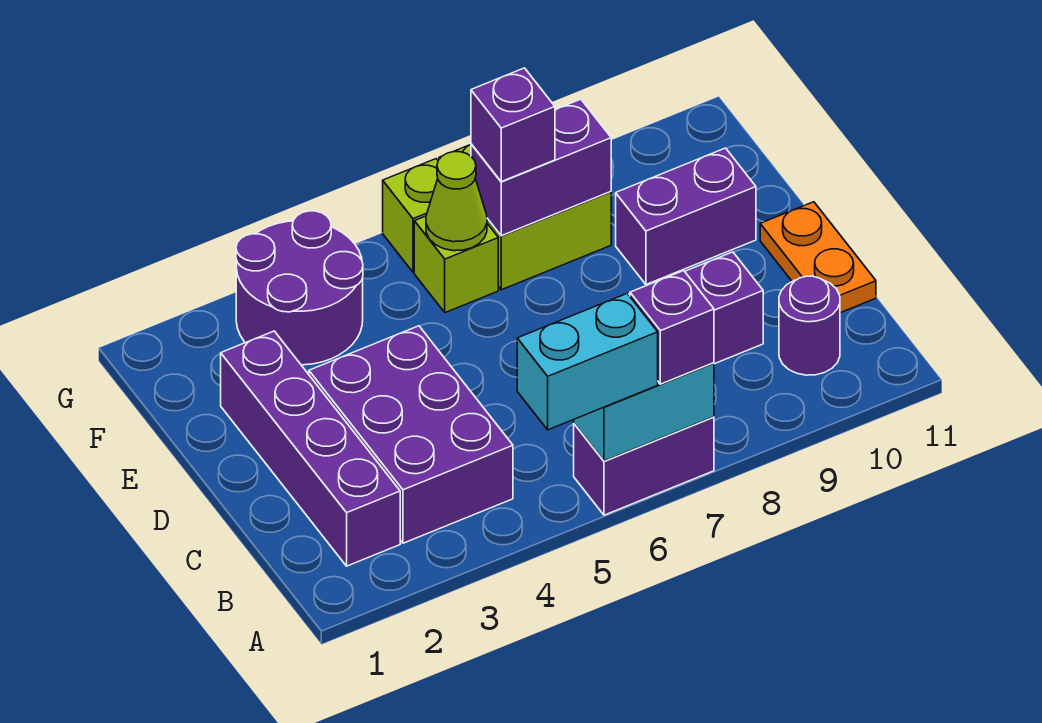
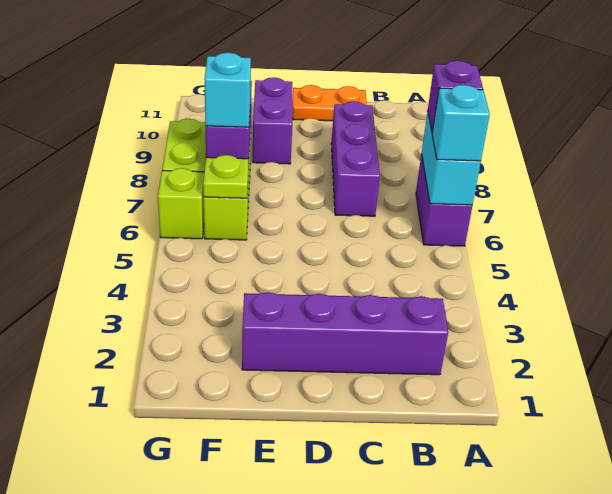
cyan brick A5:A6 level 3 -> cyan brick A6 level 3
purple brick B3:D4 level 1 -> none
purple round brick B10 level 1 -> none
purple round brick F3:G4 level 1 -> none
lime cone F6 level 2 -> lime plate F6 level 2
purple brick F7 level 3 -> cyan brick F7 level 3

